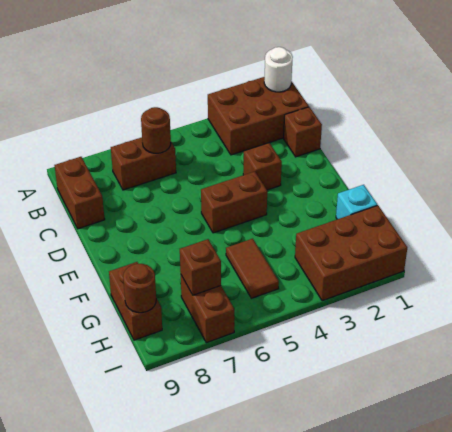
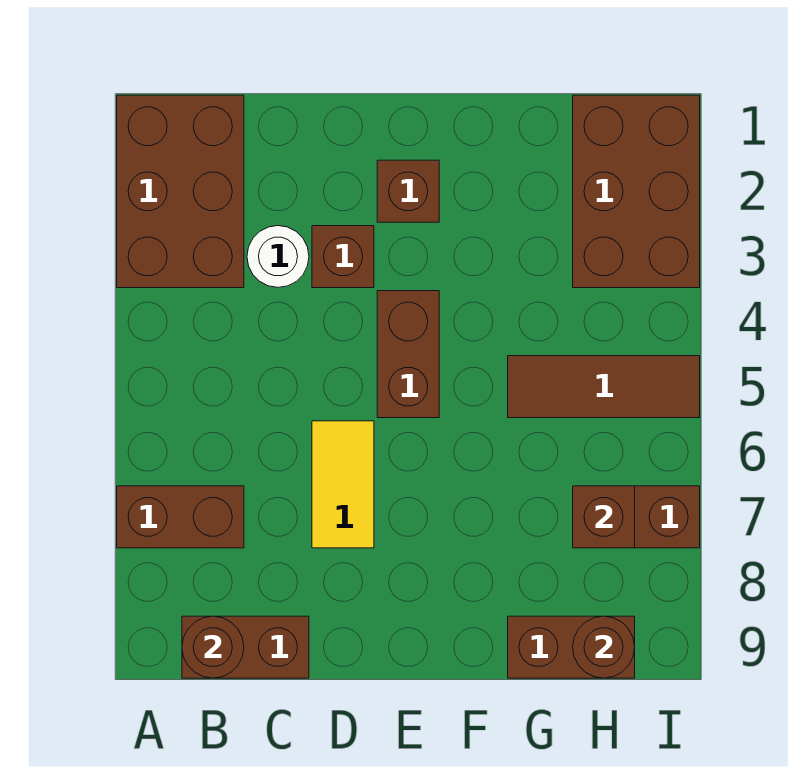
white round brick A1 level 2 -> white round brick C3 level 1
brown brick B6:B7 level 1 -> brown brick A7:B7 level 1
brown round brick B6 level 2 -> brown round brick B9 level 2
brown brick C1 level 1 -> brown brick E2 level 1
none -> yellow tile D6:D7 level 1
cyan brick G1 level 1 -> none
brown tile G5:H5 level 1 -> brown tile G5:I5 level 1

